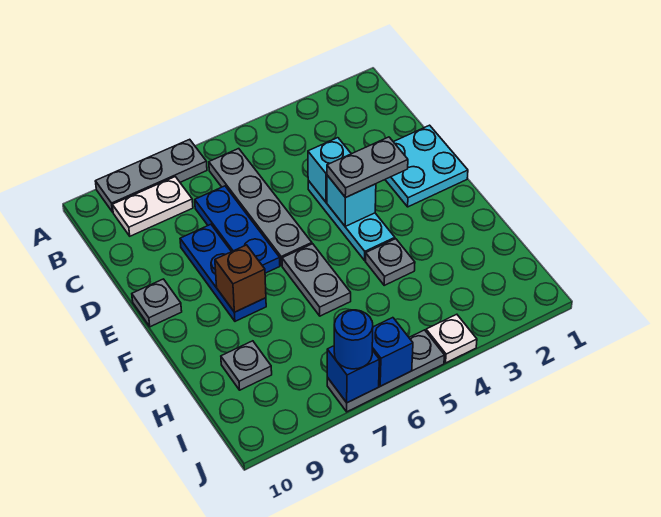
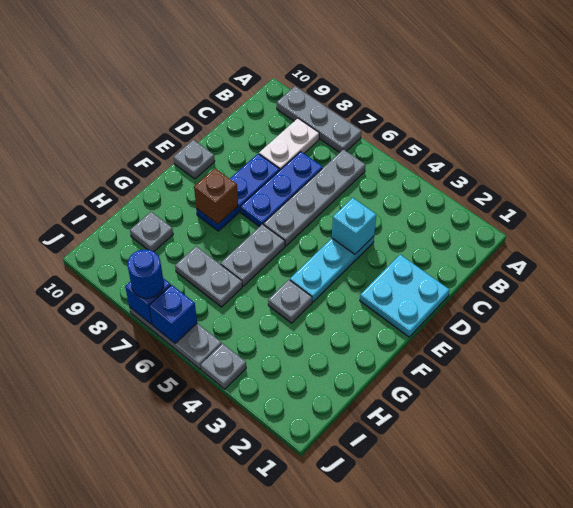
white plate B8:B9 level 1 -> white plate B8:C8 level 1
grey plate E3:E4 level 3 -> grey plate H6:H7 level 1
cyan brick E4 level 2 -> none
white plate J4 level 1 -> grey plate J4 level 1

